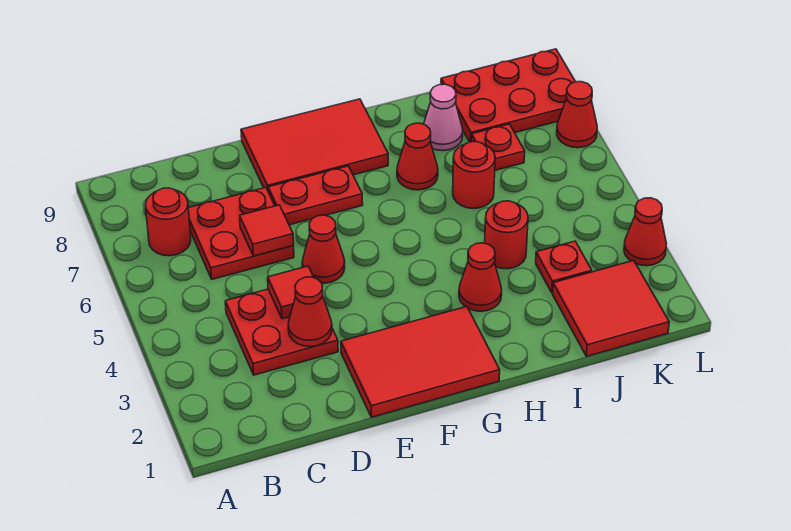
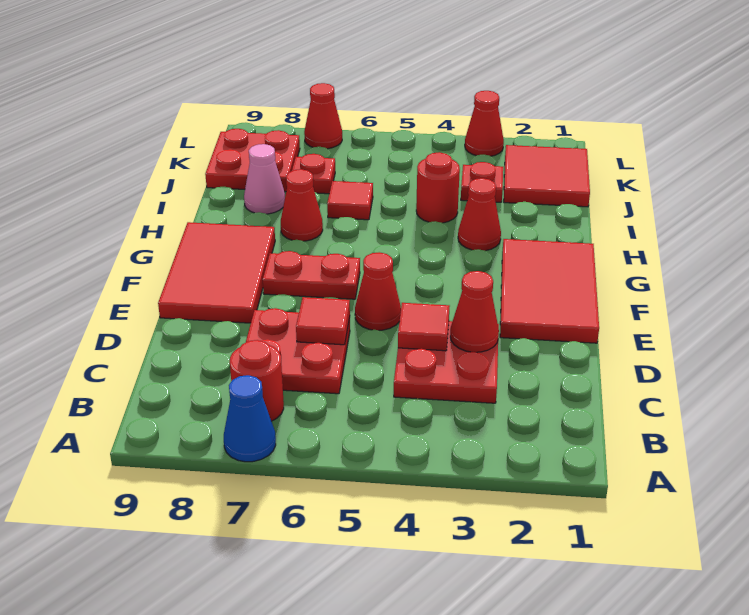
none -> blue cone A7 level 1
red plate E7:F7 level 1 -> red plate F6:F7 level 1
red round brick I6 level 1 -> red tile I6 level 1
red plate J8:L9 level 1 -> red plate J8:K9 level 1

